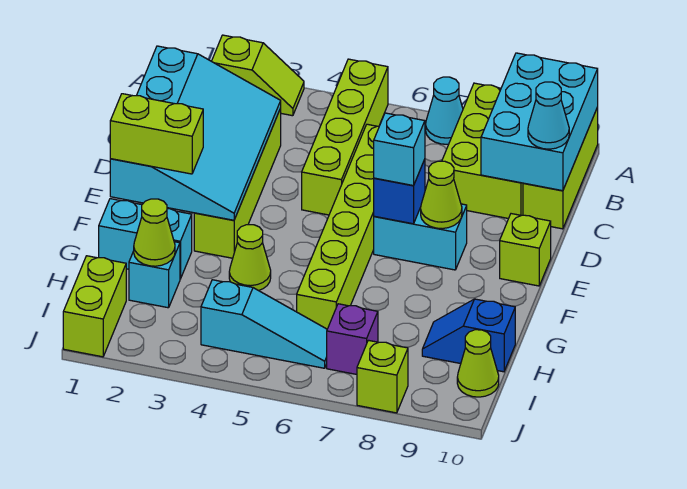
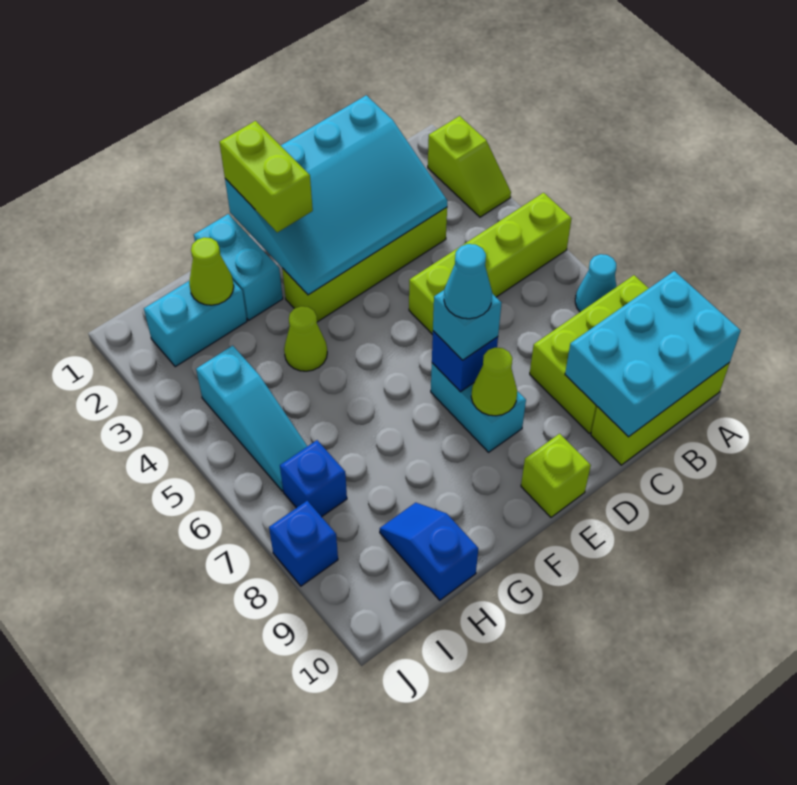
lime brick C6:H6 level 1 -> none
cyan cone C10 level 3 -> cyan cone E7 level 4
cyan brick H2 level 1 -> cyan brick H2:I2 level 1
lime brick I1:J1 level 1 -> none
purple brick I7 level 1 -> blue brick I7 level 1
lime cone I10 level 1 -> none
lime brick J8 level 1 -> blue brick J8 level 1

